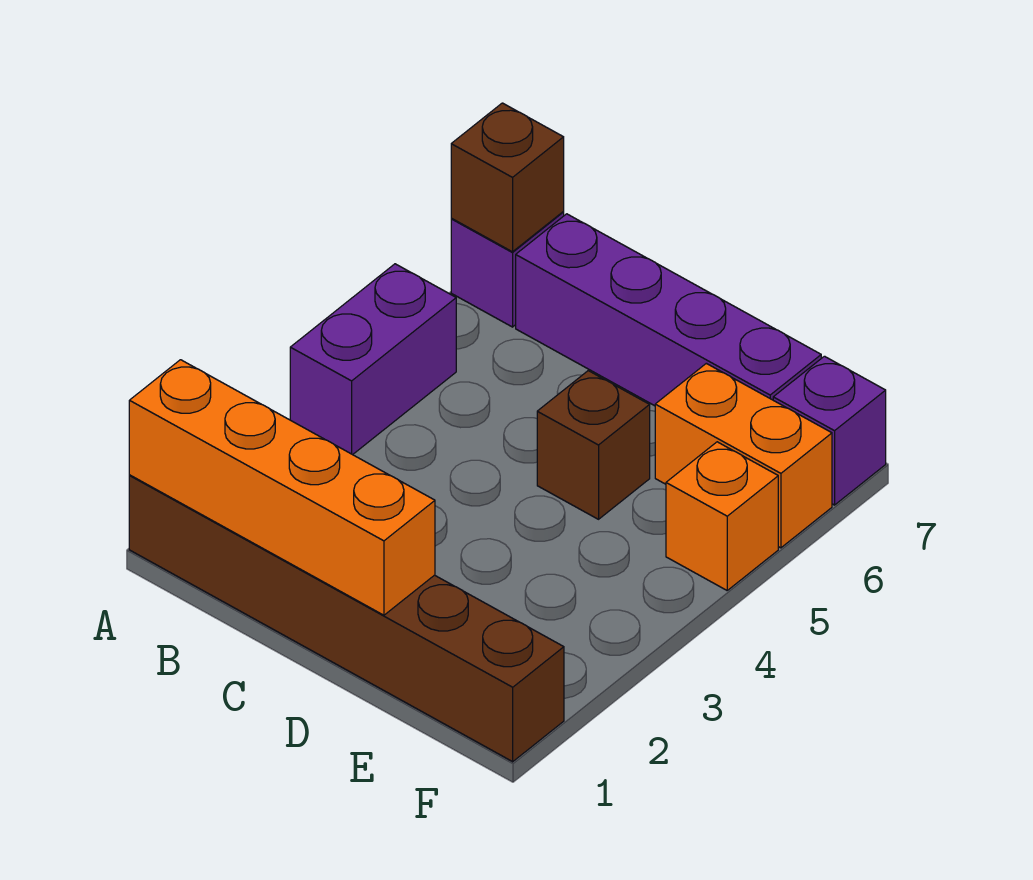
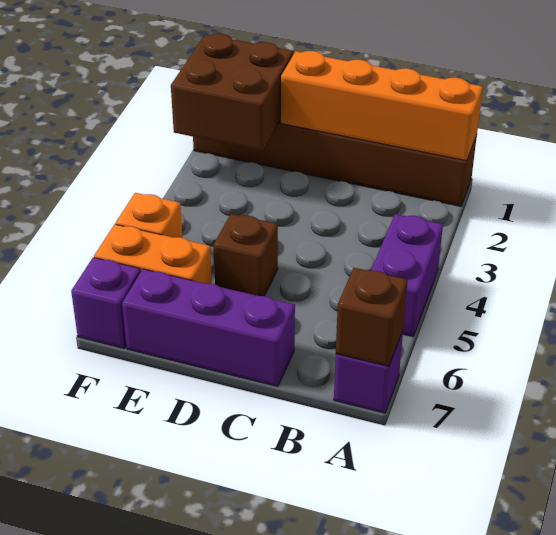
purple brick B7:E7 level 1 -> purple brick C7:E7 level 1
none -> brown brick E1:F2 level 2

